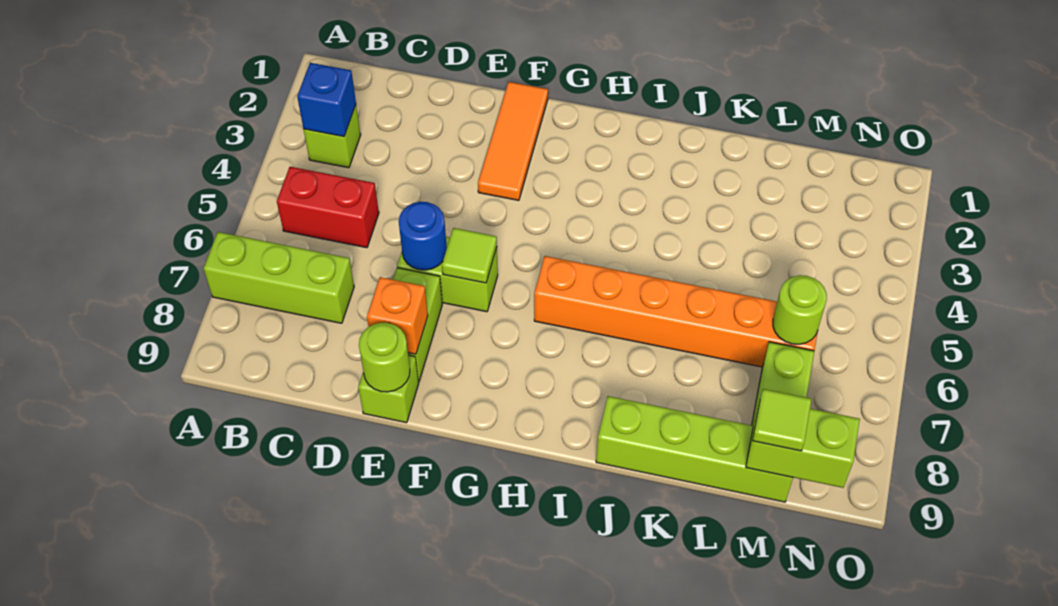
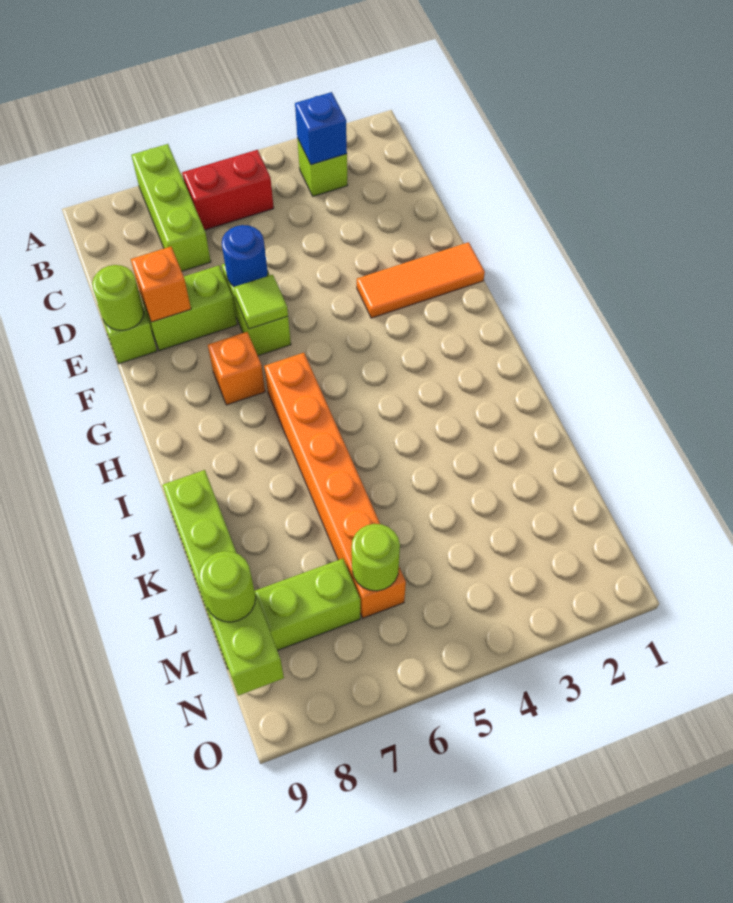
red brick B5:C5 level 1 -> red brick B5:B6 level 1
none -> orange brick G7 level 1
lime tile M9 level 3 -> lime round brick M9 level 3

